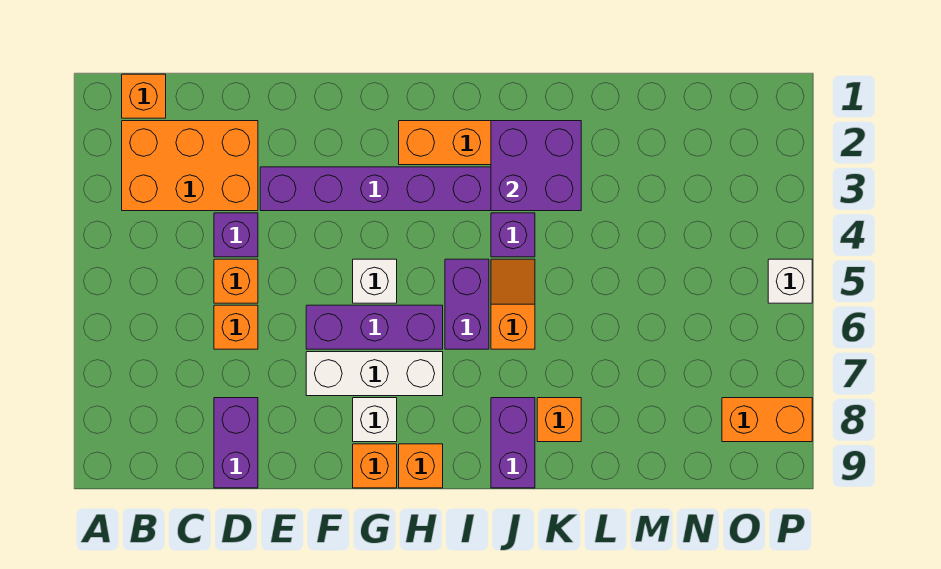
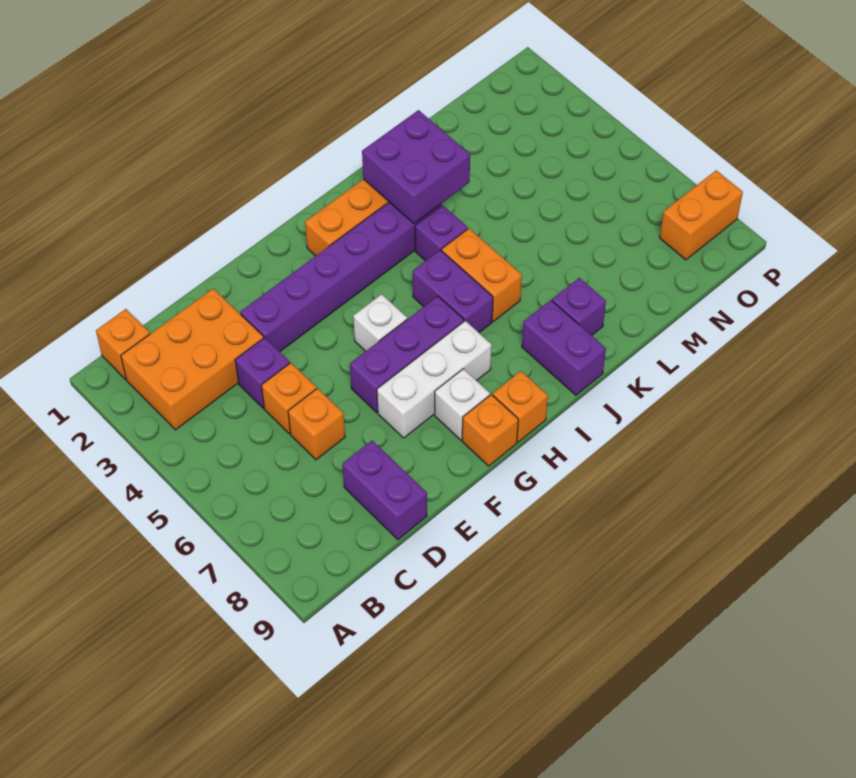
orange slope J5:J6 level 1 top 6 -> orange brick J5:J6 level 1
orange brick K8 level 1 -> purple brick K8 level 1
white brick P5 level 1 -> none

